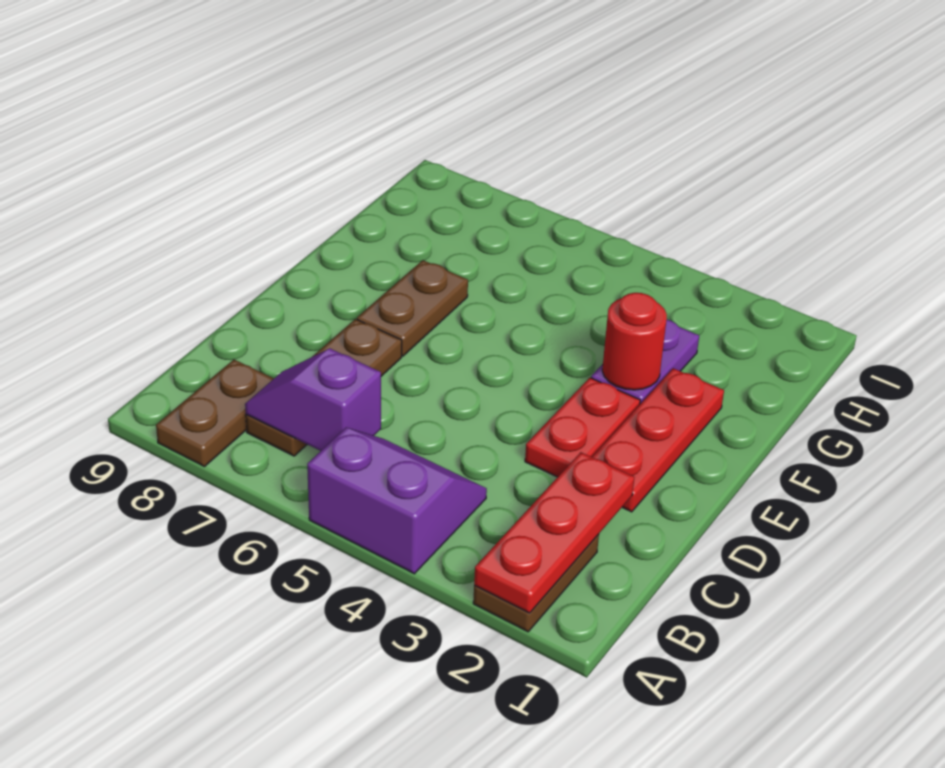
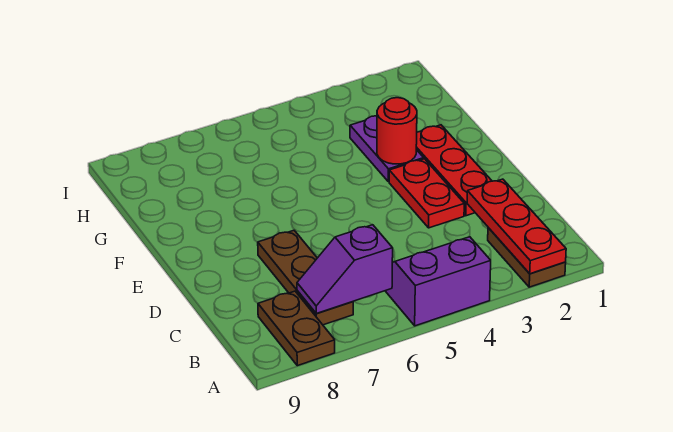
brown plate E7:F7 level 1 -> none

